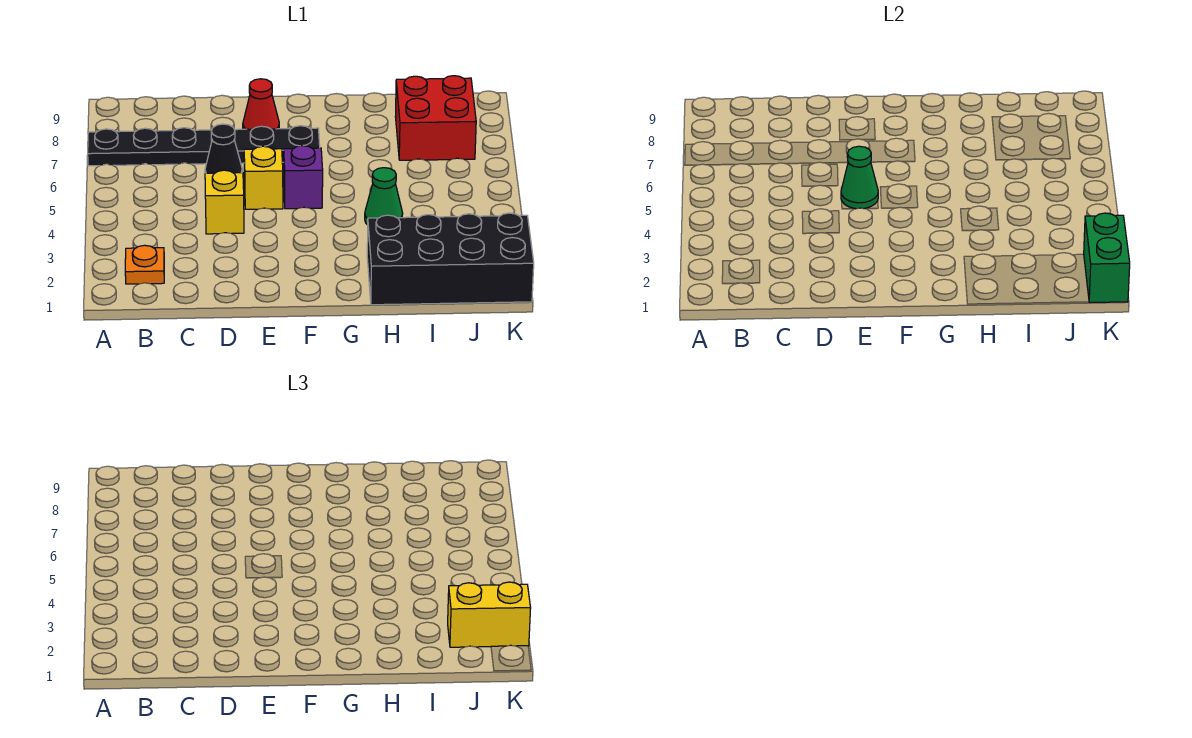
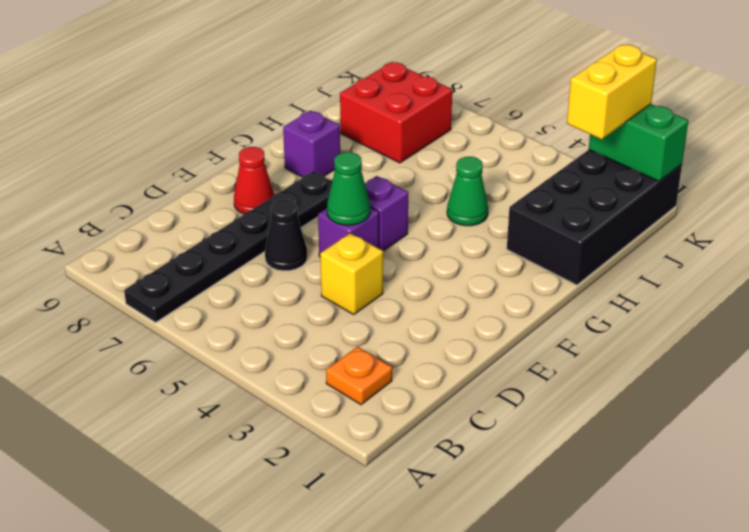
yellow brick E5 level 1 -> purple brick E5 level 1
none -> purple brick G8 level 1

